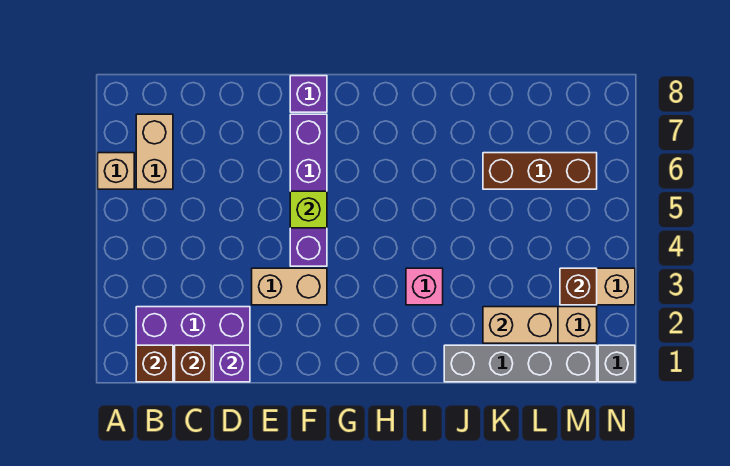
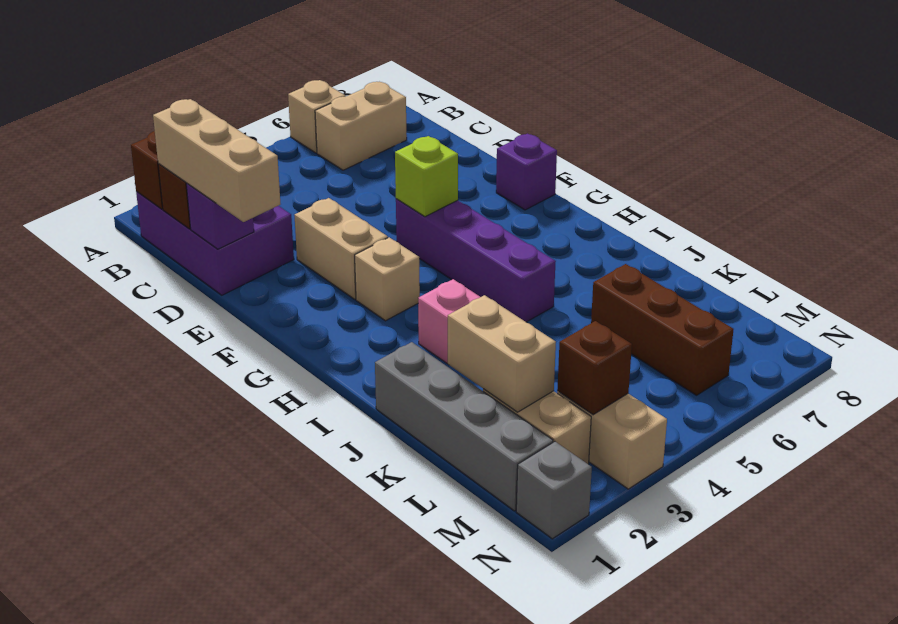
none -> tan brick C1:E1 level 3
purple brick F4:F7 level 1 -> purple brick F5:I5 level 1
none -> tan brick G3 level 1

